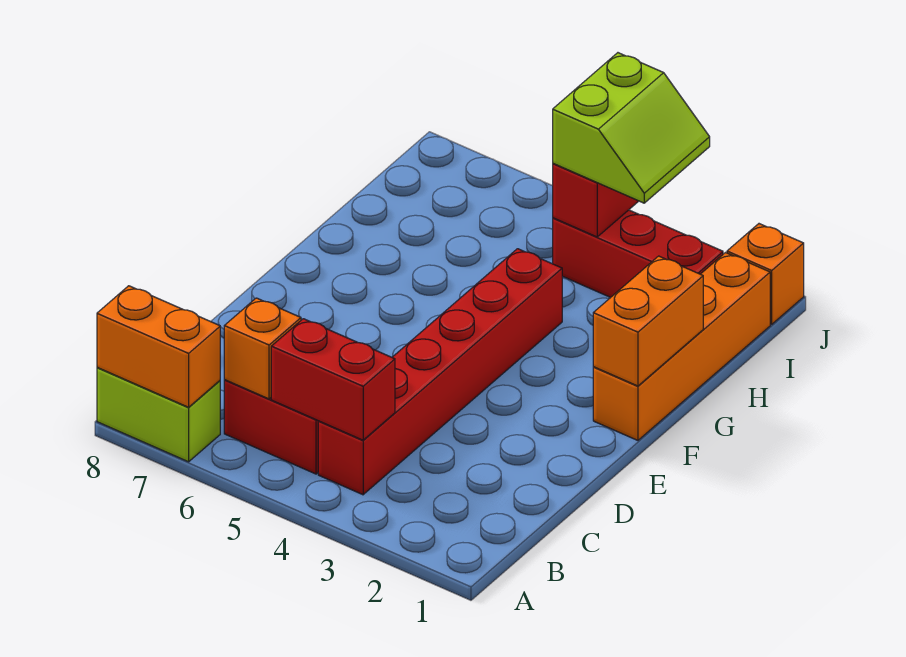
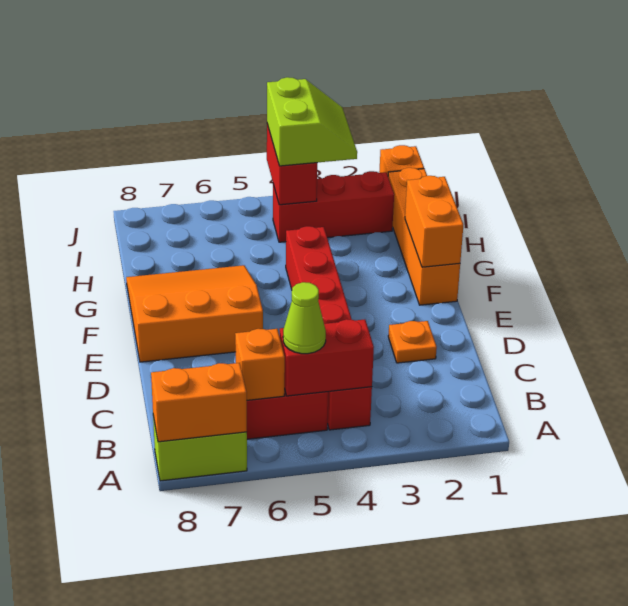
none -> lime cone B5 level 3
none -> orange plate D2 level 1
none -> orange slope E6:G8 level 1 top E

